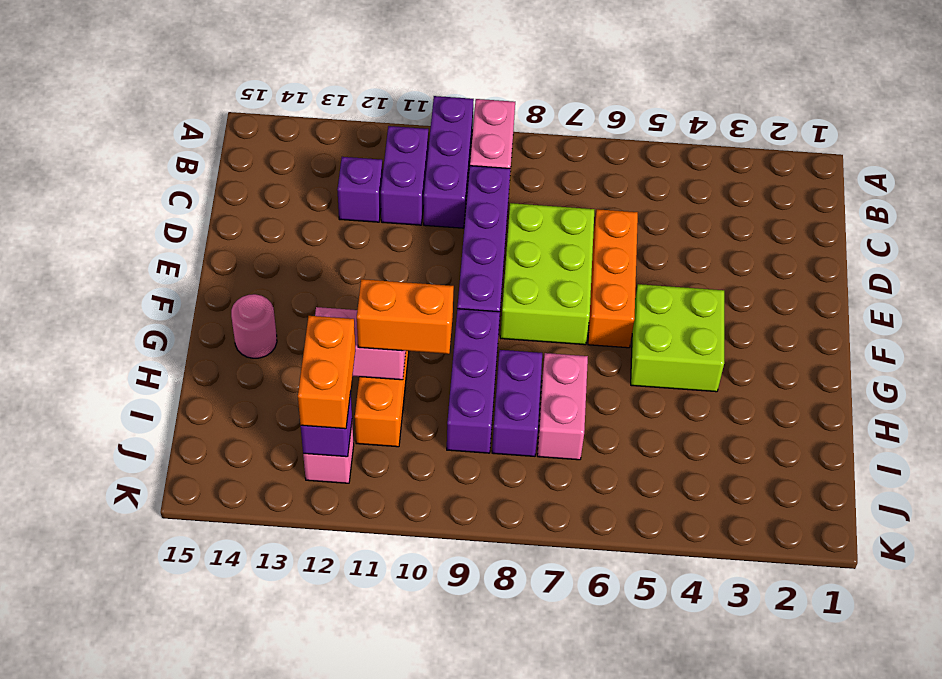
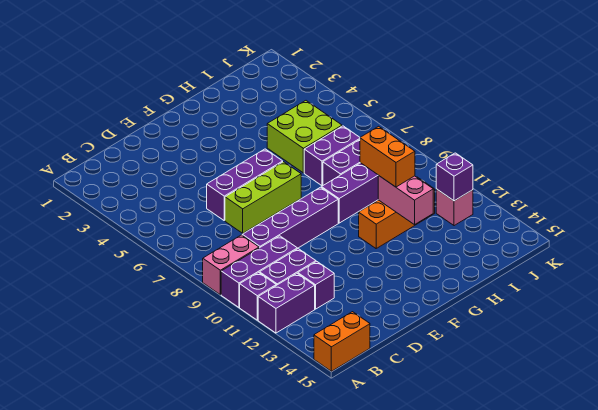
none -> purple brick A11 level 1
none -> purple brick A12:B12 level 1
orange brick D6:F6 level 1 -> purple brick D6:F6 level 1
lime brick D7:F8 level 1 -> lime brick D7:F7 level 1
lime brick F4:G5 level 1 -> lime brick H5:I6 level 1
pink round brick G14 level 1 -> none
pink brick H7:I7 level 1 -> purple brick H7:I7 level 1
orange brick I12:J12 level 3 -> orange brick A15:B15 level 1

